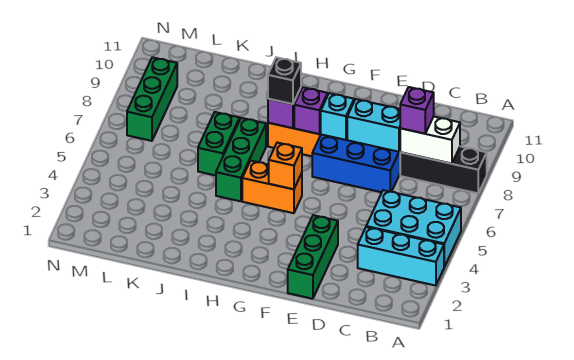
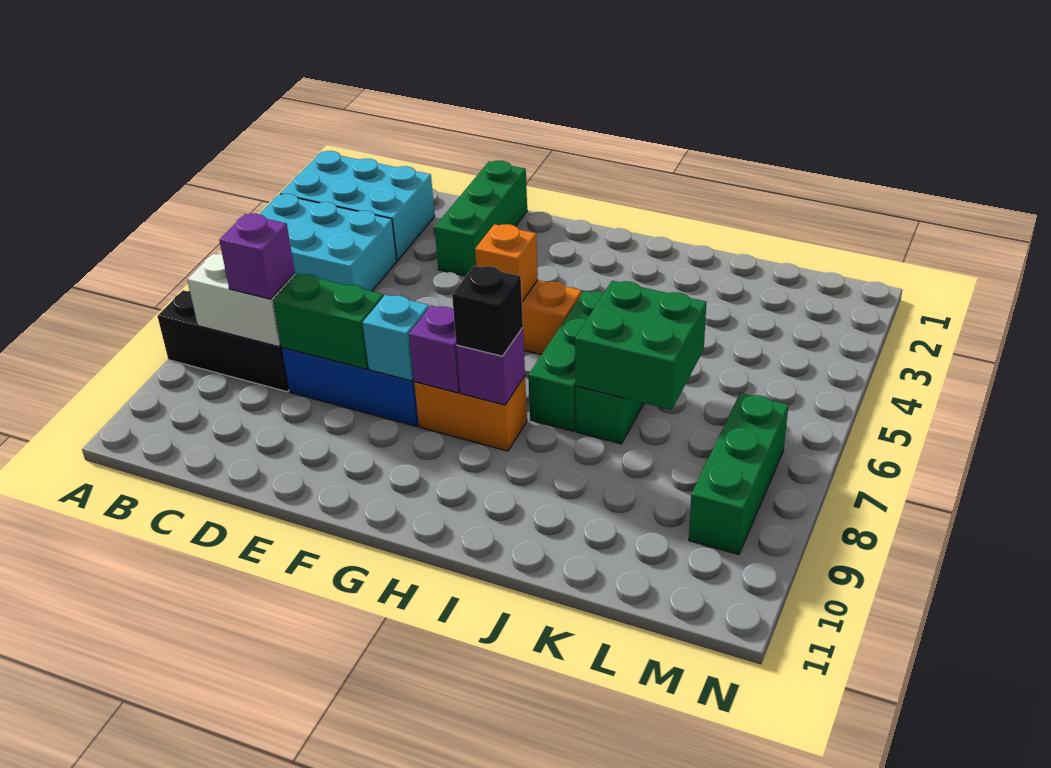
cyan brick A3:C3 level 1 -> cyan brick A2:C3 level 1
cyan brick D8:E8 level 2 -> green brick D8:E8 level 2
none -> green brick J6:K7 level 2

